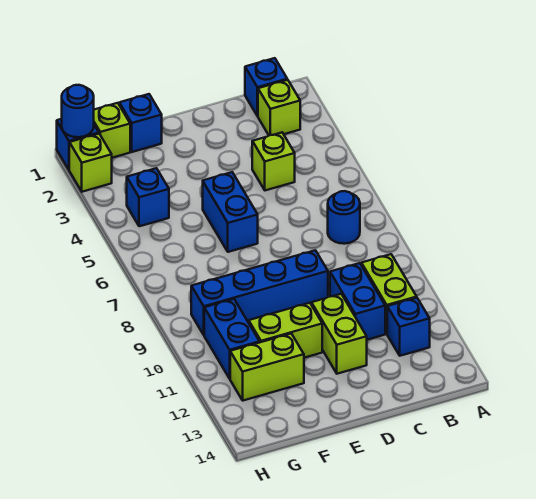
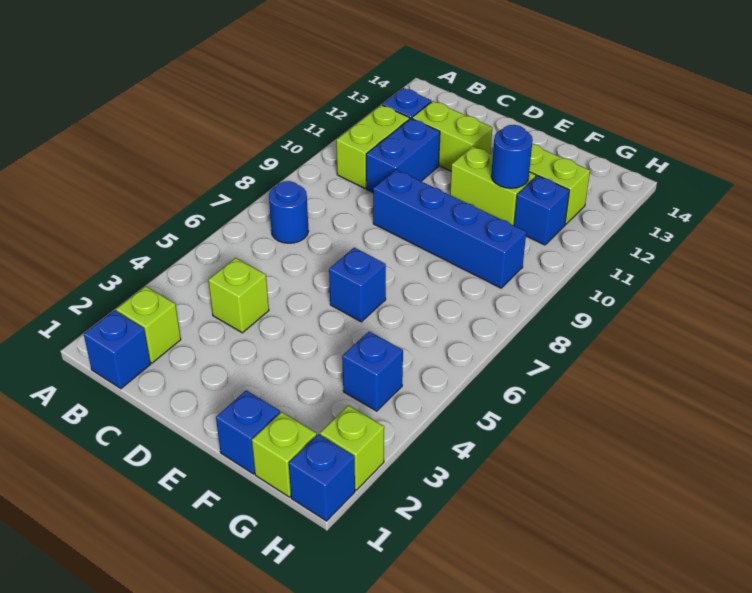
lime brick D11:D12 level 1 -> lime brick C12:D12 level 1
blue brick E5:E6 level 1 -> blue brick E6 level 1
blue brick G10:G11 level 1 -> blue brick G11 level 1
blue round brick H1 level 2 -> blue round brick F11 level 2

